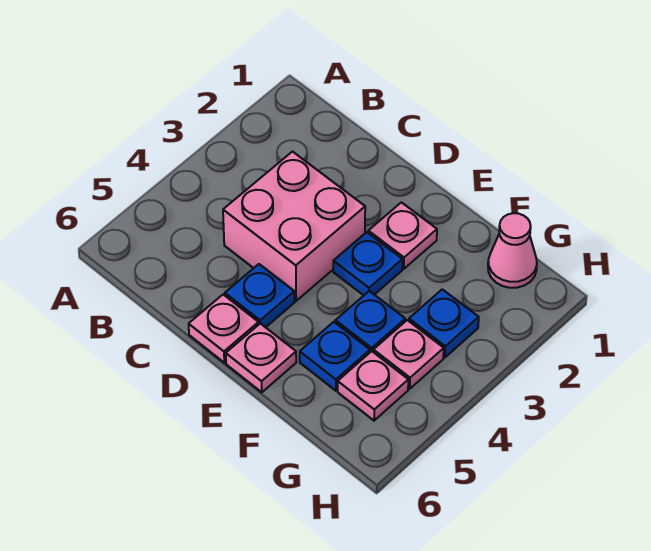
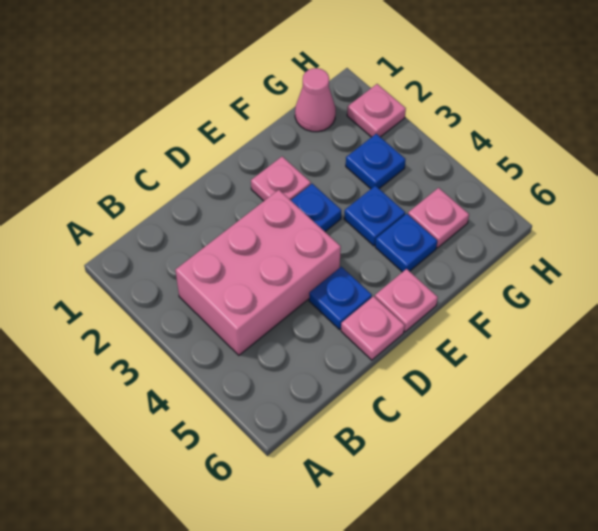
pink brick C3:D4 level 1 -> pink brick B3:D4 level 1
pink plate G4 level 1 -> pink plate H2 level 1

